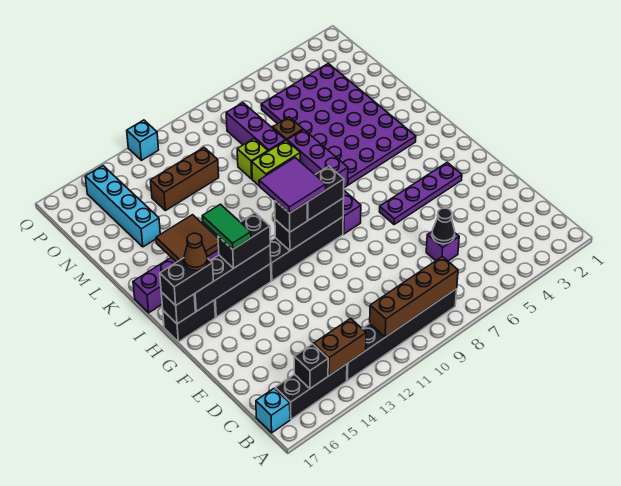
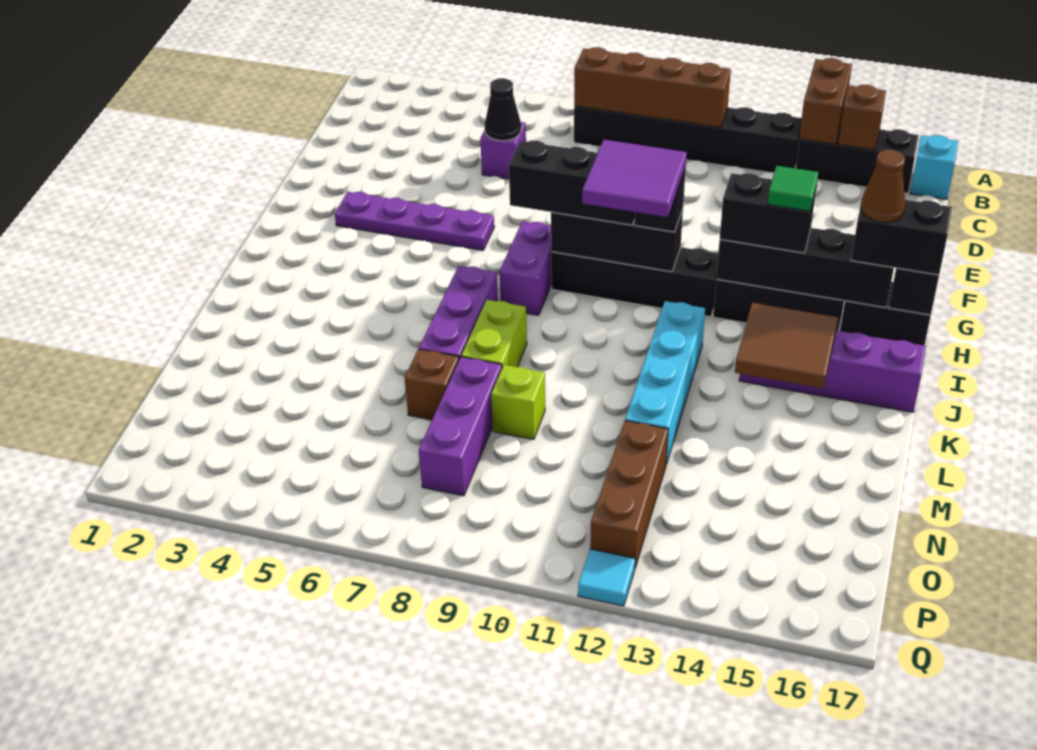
brown brick B13:B14 level 2 -> brown brick A14:B14 level 2
black brick B15 level 2 -> brown brick B15 level 2
black brick H9:H10 level 3 -> black brick H8:H10 level 3
green tile H14:I14 level 4 -> green tile H14 level 4
purple plate J3:O6 level 1 -> none
lime brick L8:L9 level 1 -> lime brick K8:L8 level 1
cyan brick M15:P15 level 1 -> cyan brick J12:M12 level 1
brown brick N11:N13 level 1 -> brown brick N12:P12 level 1
cyan brick Q12 level 1 -> cyan tile Q12 level 1

